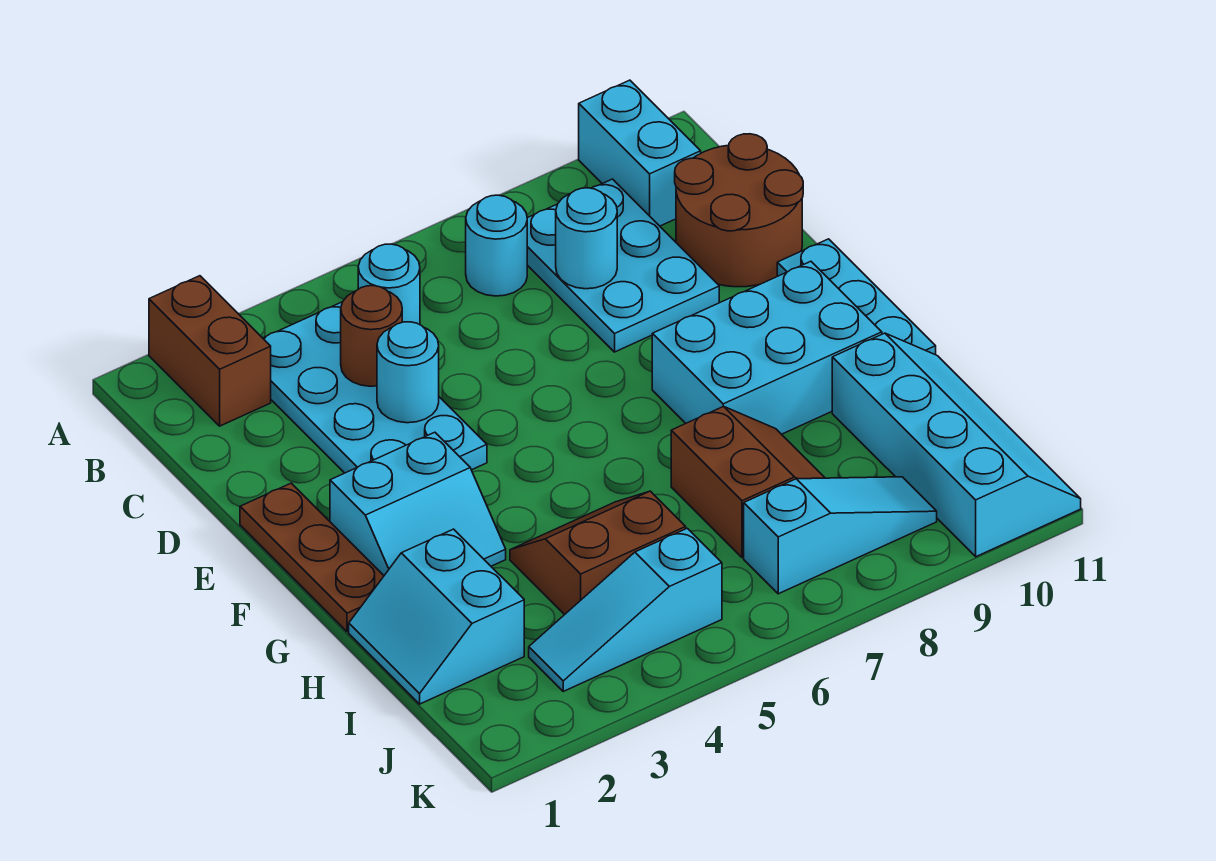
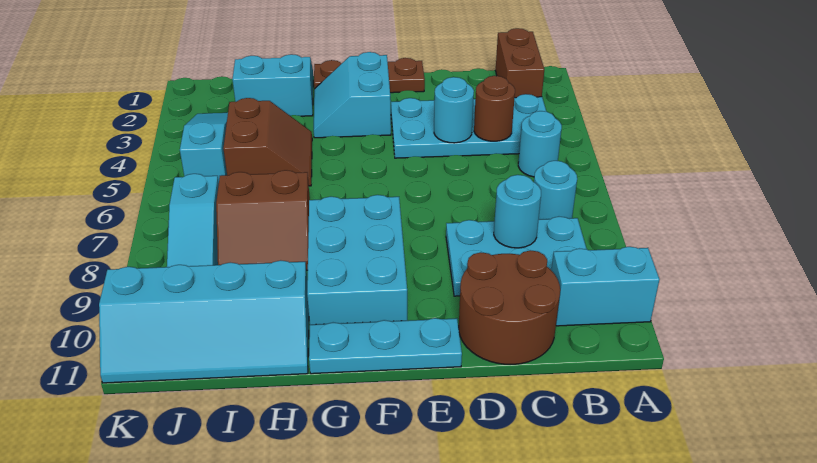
brown brick A2:B2 level 1 -> brown brick B1:B2 level 1

